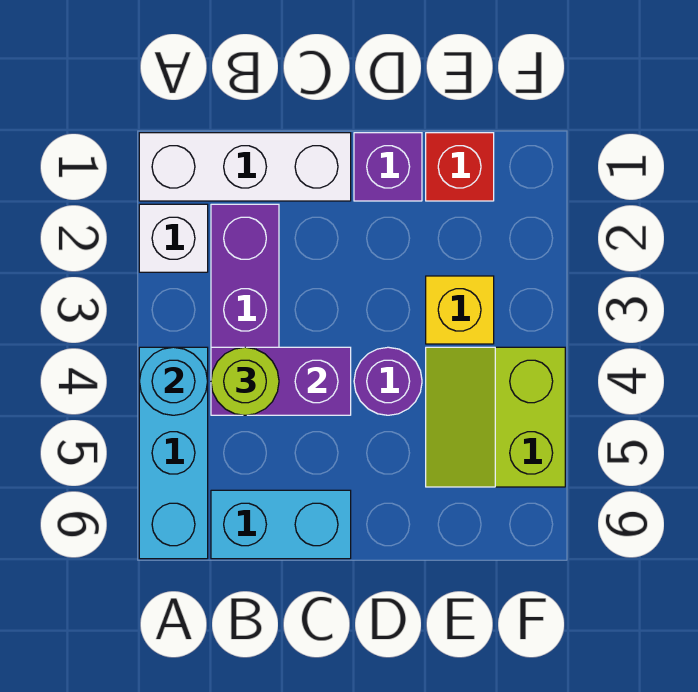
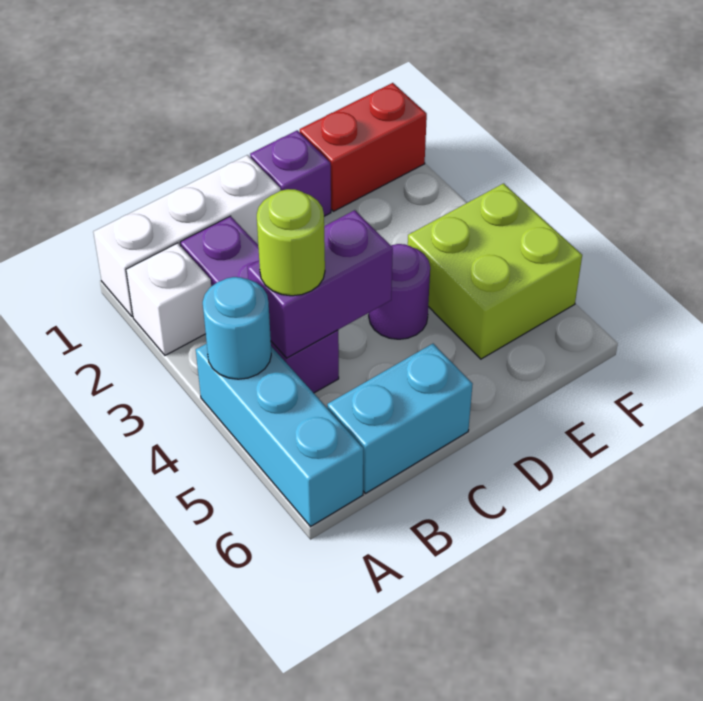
red brick E1 level 1 -> red brick E1:F1 level 1
yellow brick E3 level 1 -> none
lime slope E4:F5 level 1 top F -> lime brick E4:F5 level 1

